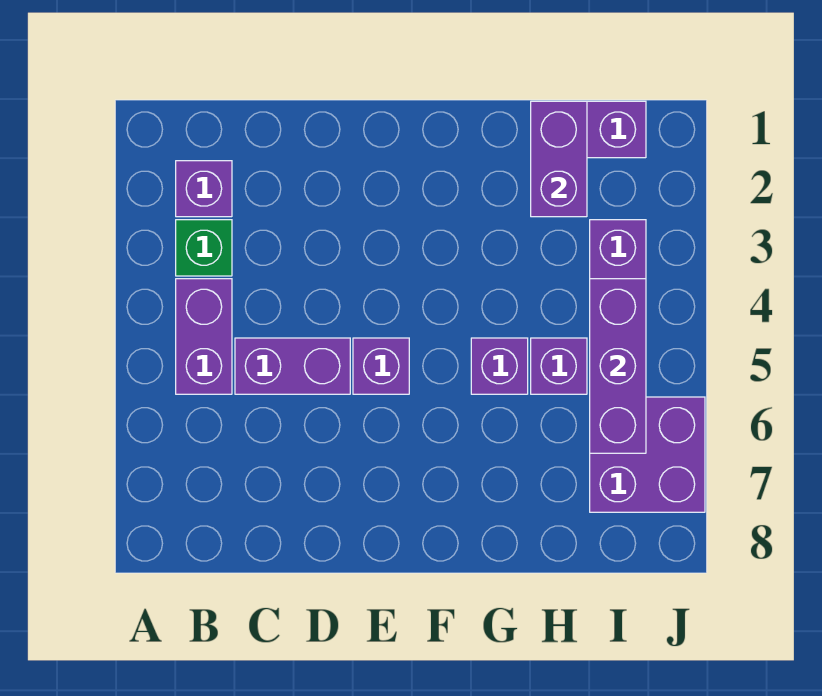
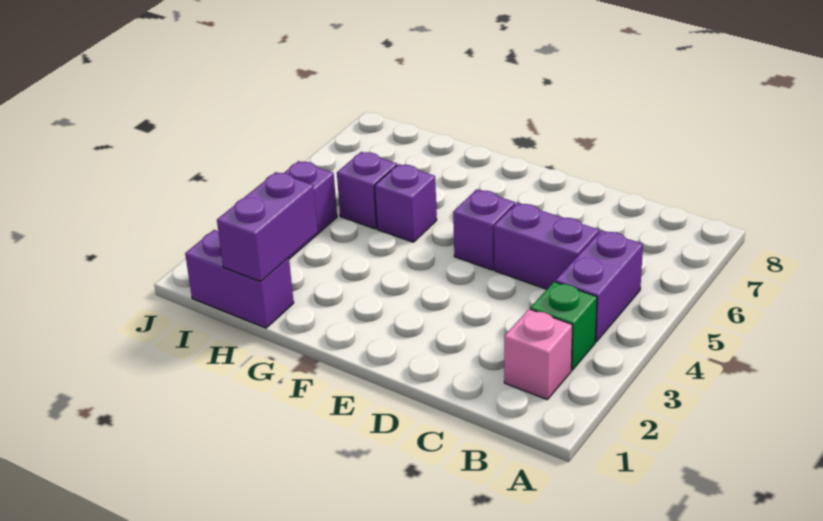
purple brick B2 level 1 -> pink brick B2 level 1
purple brick I4:I6 level 2 -> none
purple brick I6:J7 level 1 -> none

